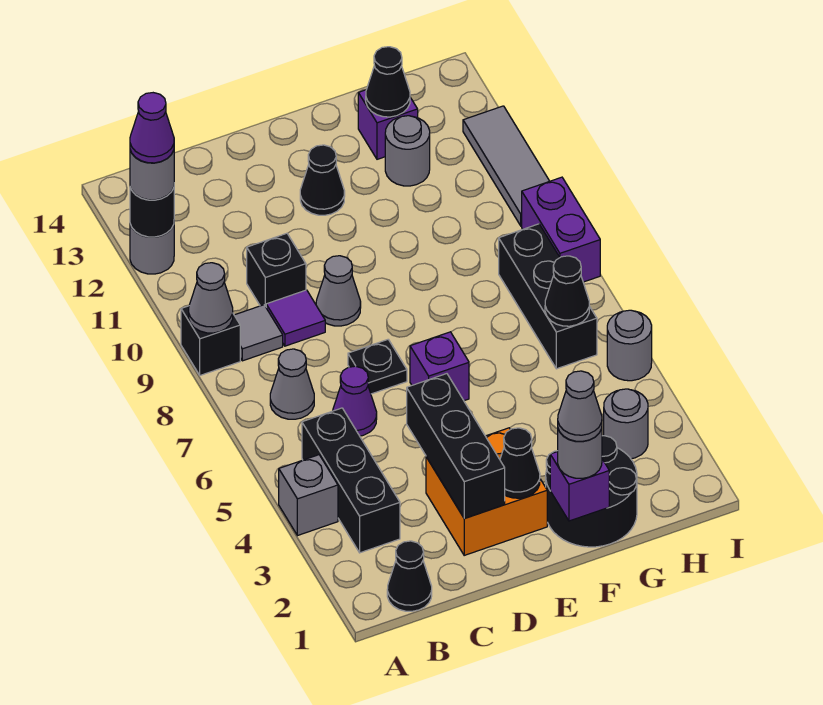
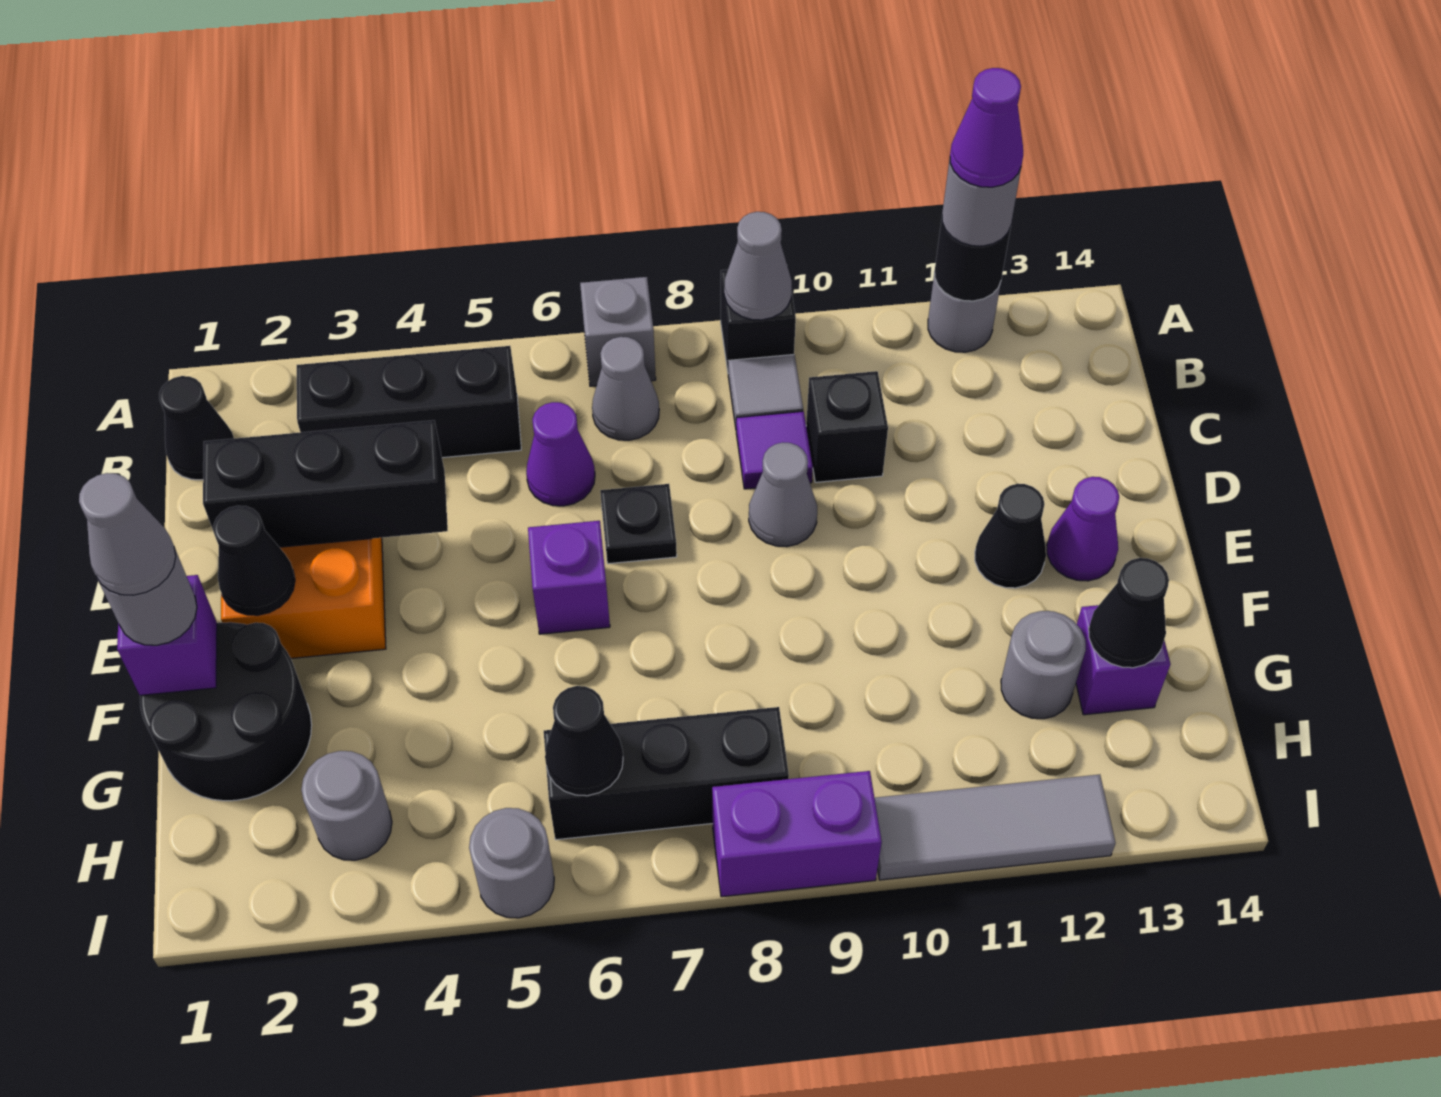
grey brick A4 level 1 -> grey brick A7 level 1
none -> purple cone E13 level 1

